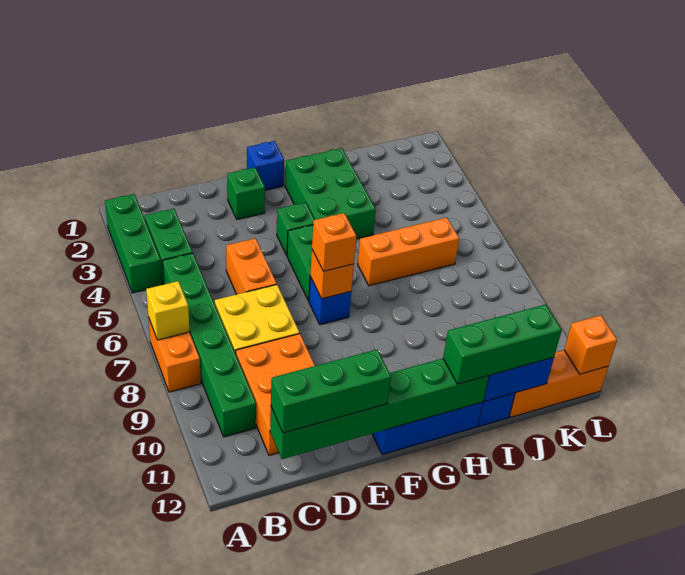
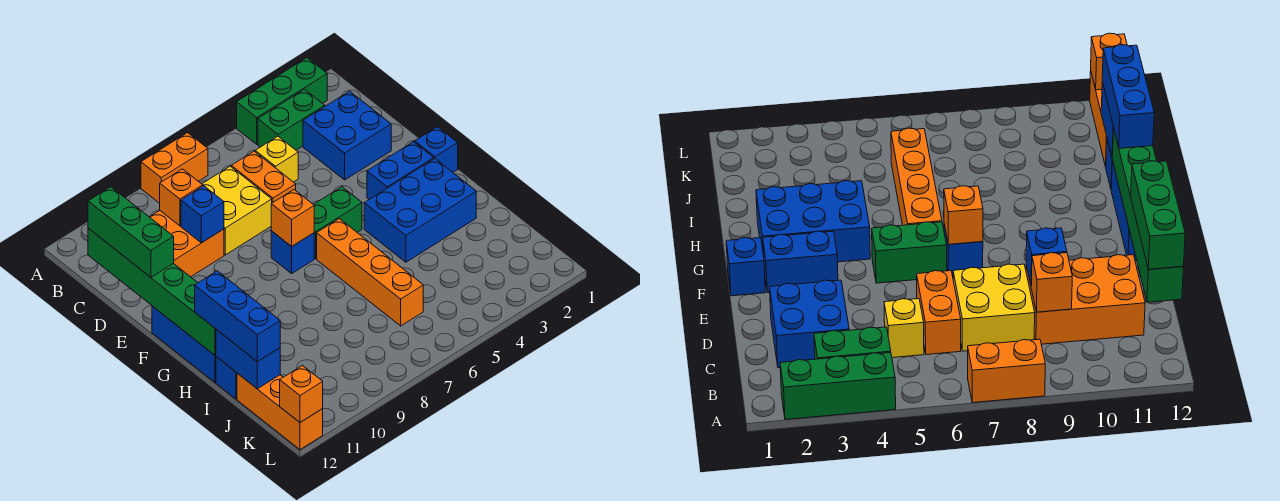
yellow brick A7 level 2 -> yellow brick C5 level 1
green brick B5:B10 level 1 -> none
none -> blue brick C2:D3 level 1
orange brick D5:D6 level 1 -> orange brick C6:D6 level 1
none -> blue brick D9 level 2
green brick E2 level 1 -> none
none -> blue brick F2:F3 level 1
green brick F4 level 1 -> none
orange brick F7 level 3 -> orange brick C9 level 2
green brick G2:H4 level 1 -> blue brick G2:H4 level 1
orange brick H6:J6 level 1 -> orange brick G6:J6 level 1
green brick H12:J12 level 3 -> blue brick H12:J12 level 3

